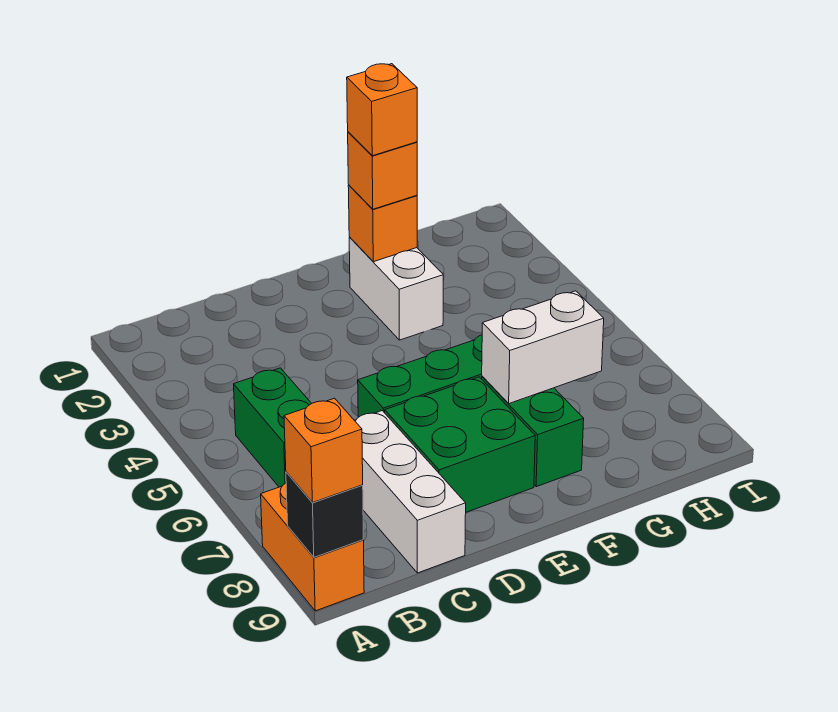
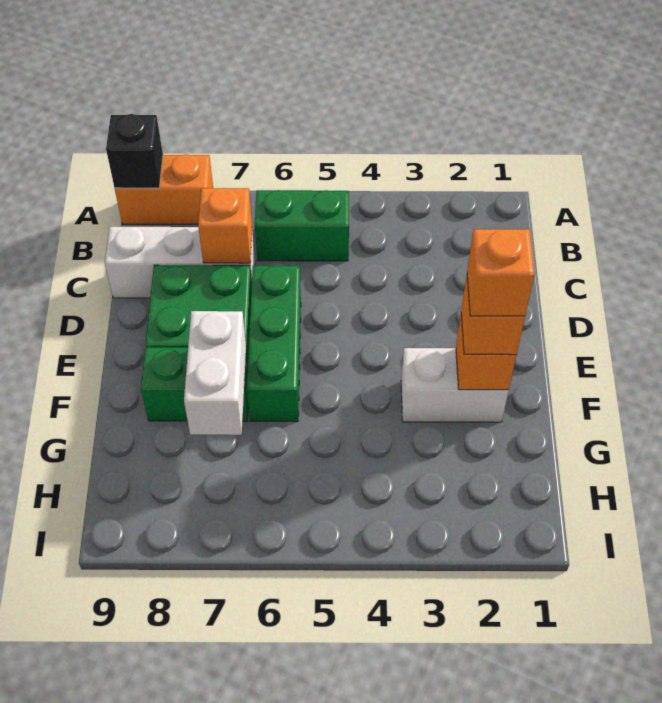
orange brick A9 level 3 -> orange brick C7 level 2

